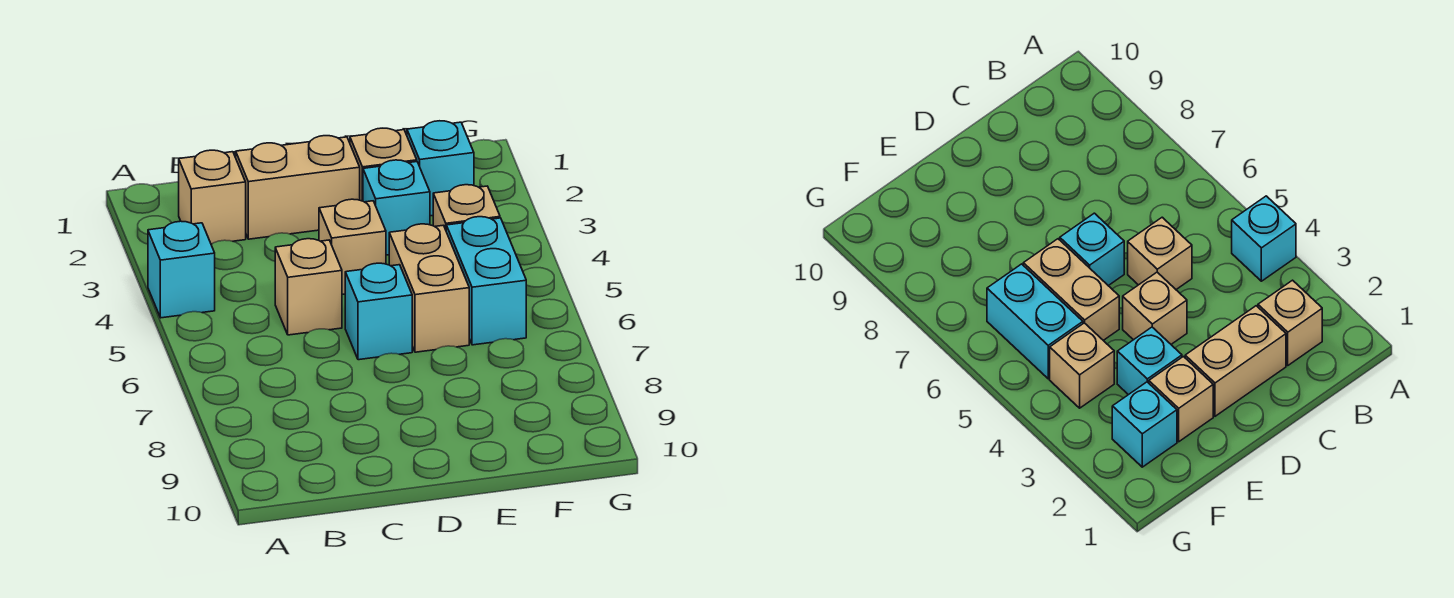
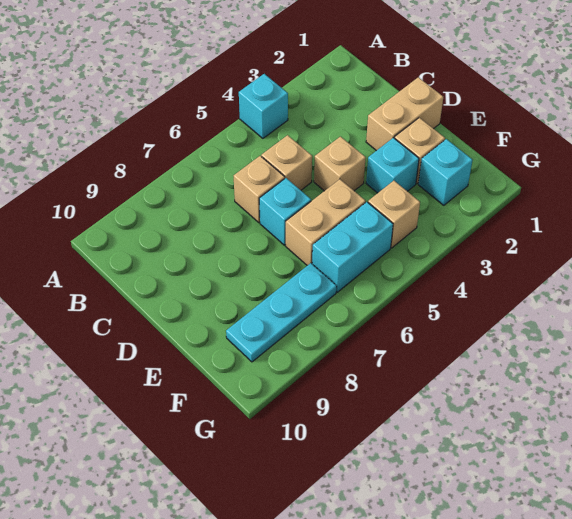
tan brick B2 level 1 -> tan brick C6 level 1
tan brick C2:D2 level 1 -> tan brick D1:D2 level 1
none -> cyan plate F7:F9 level 1

